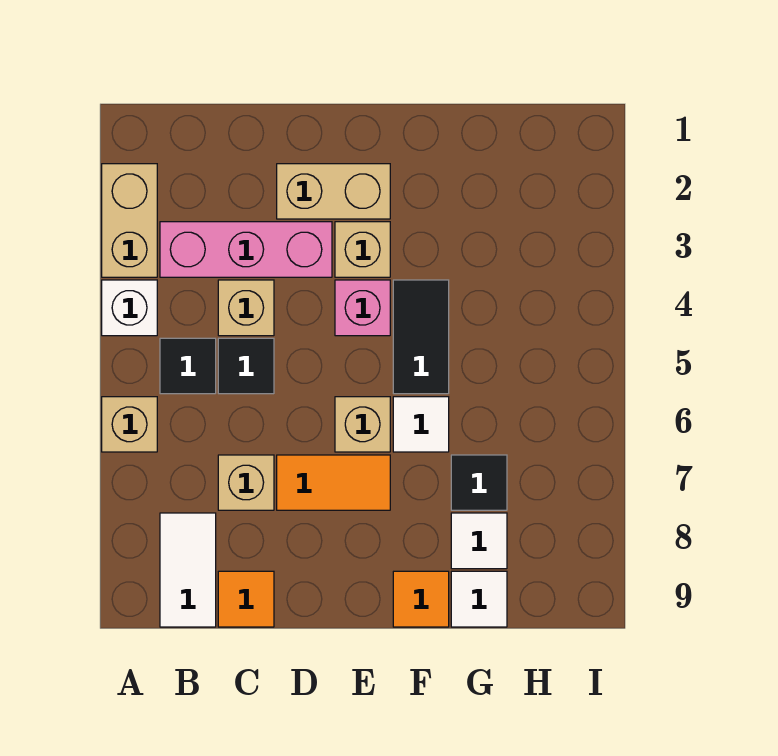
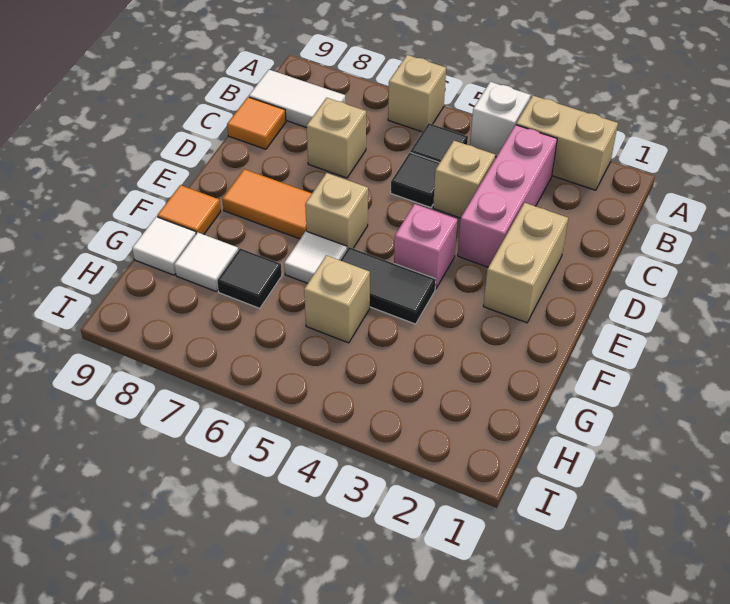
orange tile D7:E7 level 1 -> orange tile E7:E8 level 1
tan brick E3 level 1 -> tan brick G5 level 1

